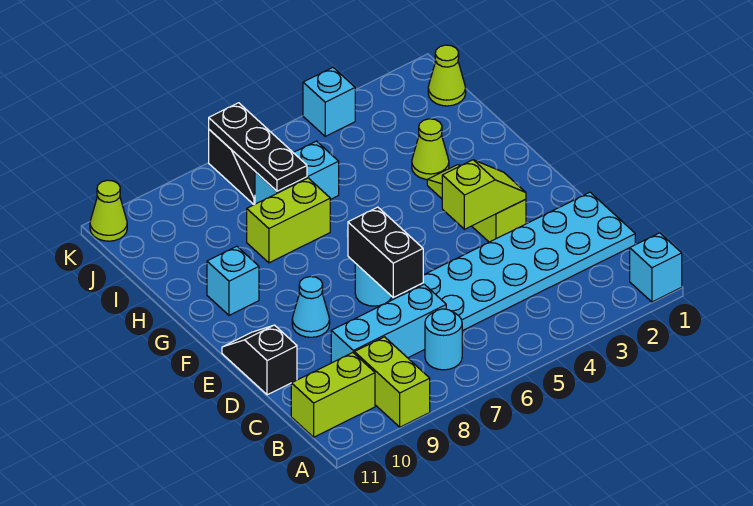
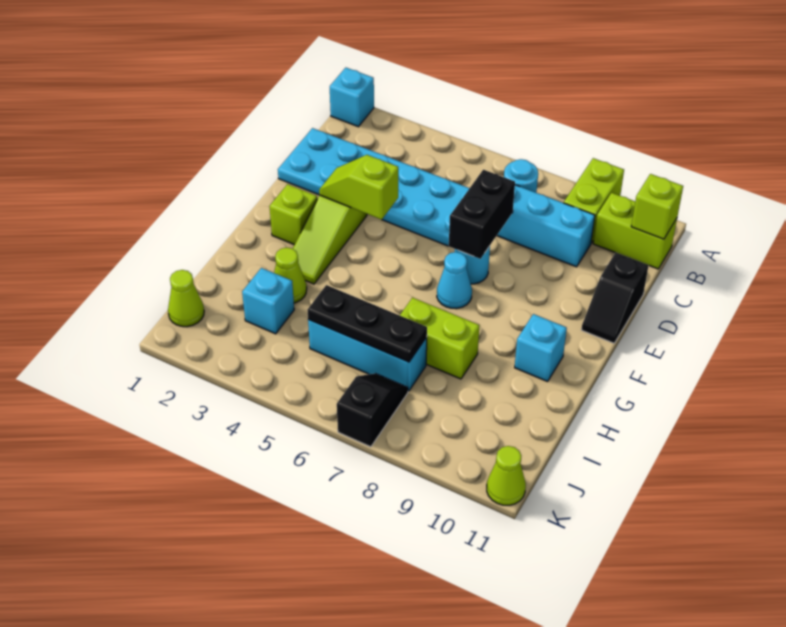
none -> lime brick B11 level 2
cyan cone E9 level 1 -> cyan cone F7 level 1
none -> lime brick F2 level 1
cyan brick I6:I7 level 1 -> cyan brick I5:I7 level 1
black plate I7:K7 level 2 -> black plate I5:I7 level 2
cyan brick K4 level 1 -> cyan brick I3 level 1

